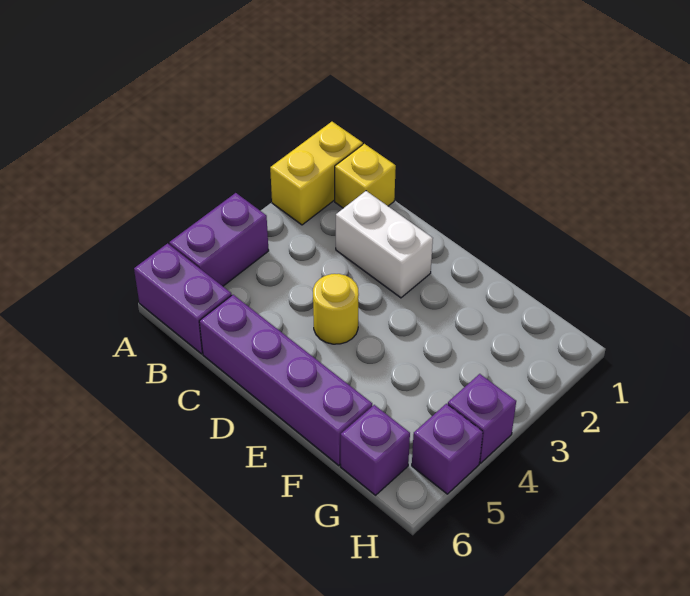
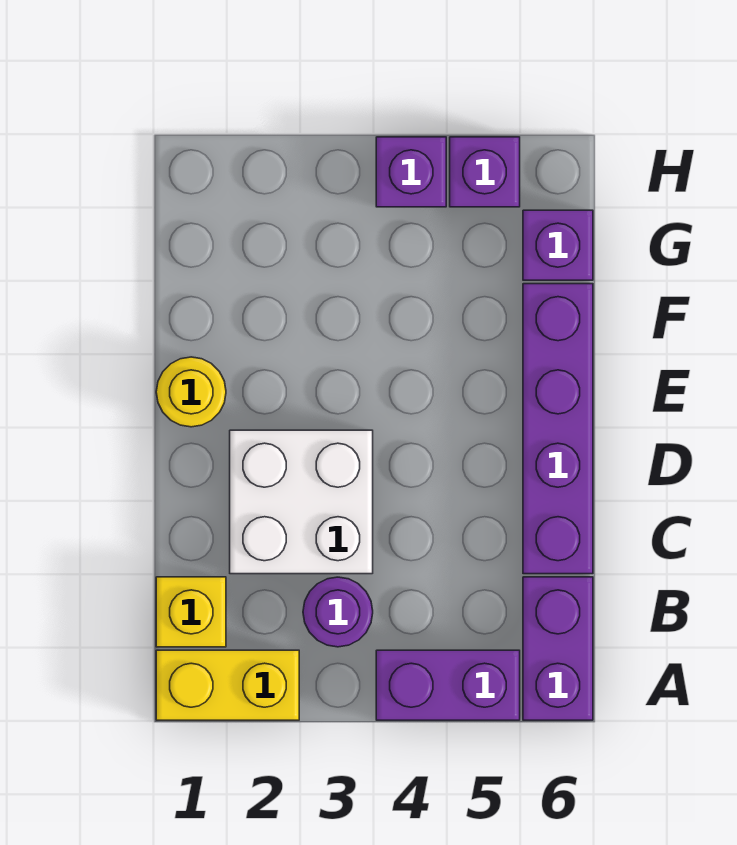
none -> purple round brick B3 level 1
white brick C2:D2 level 1 -> white brick C2:D3 level 1
yellow round brick D4 level 1 -> yellow round brick E1 level 1

